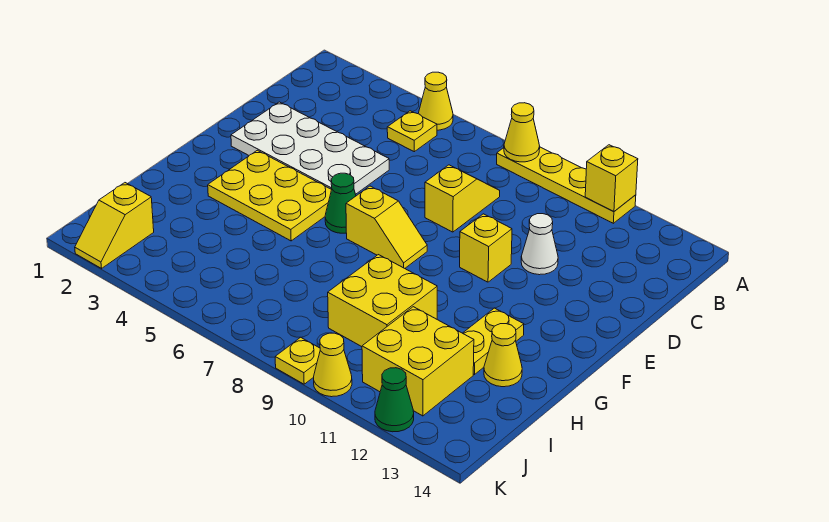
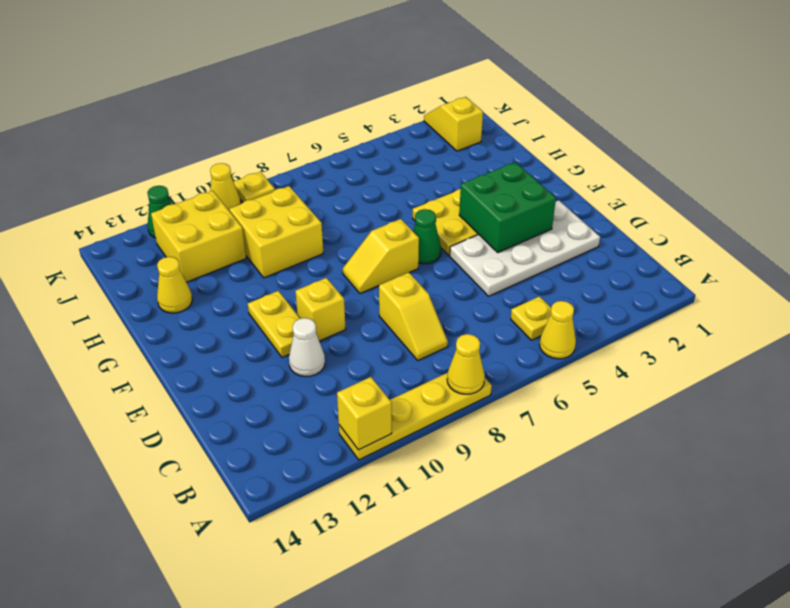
none -> green brick E3:F4 level 2
yellow plate G12:H12 level 1 -> yellow plate E11:F11 level 1

